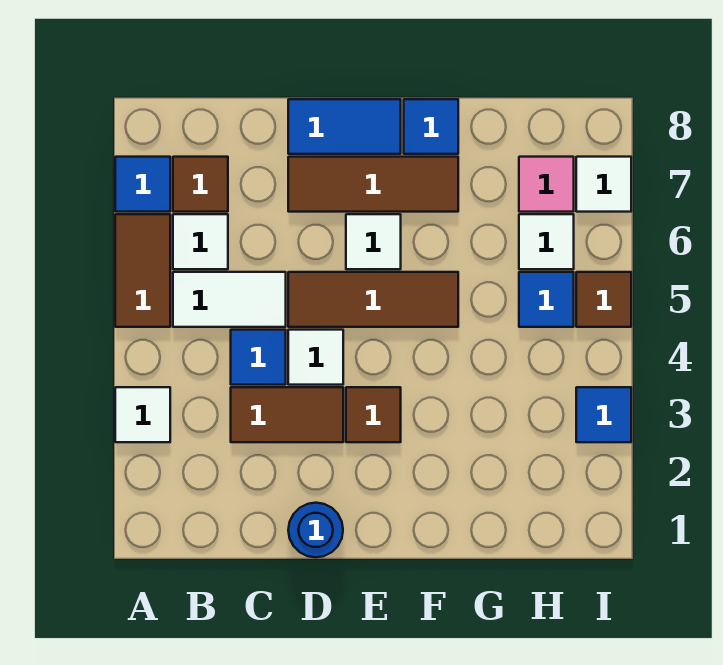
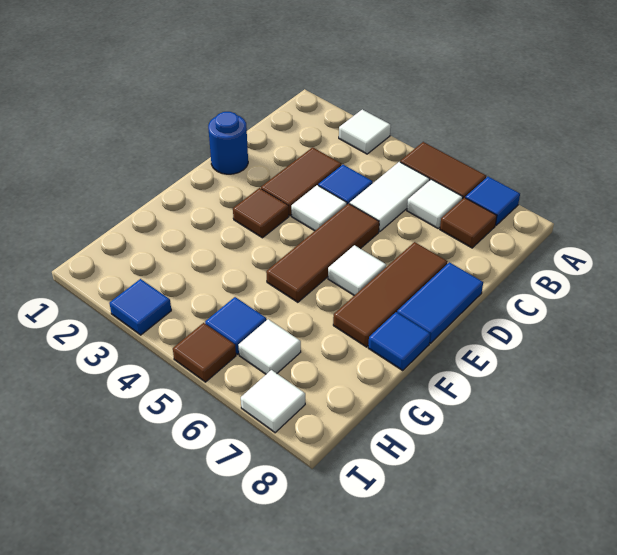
pink tile H7 level 1 -> none

